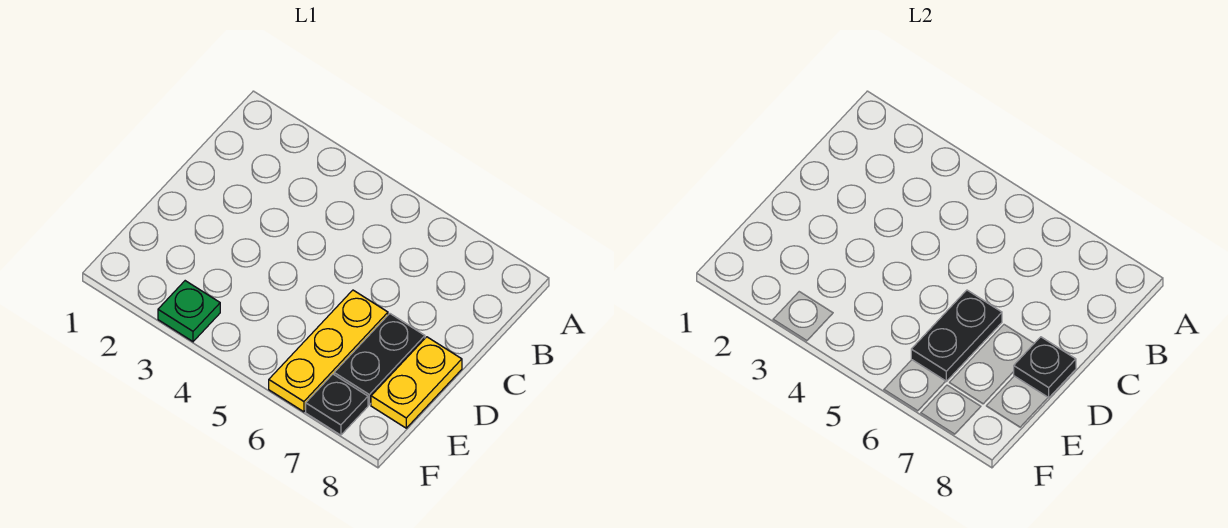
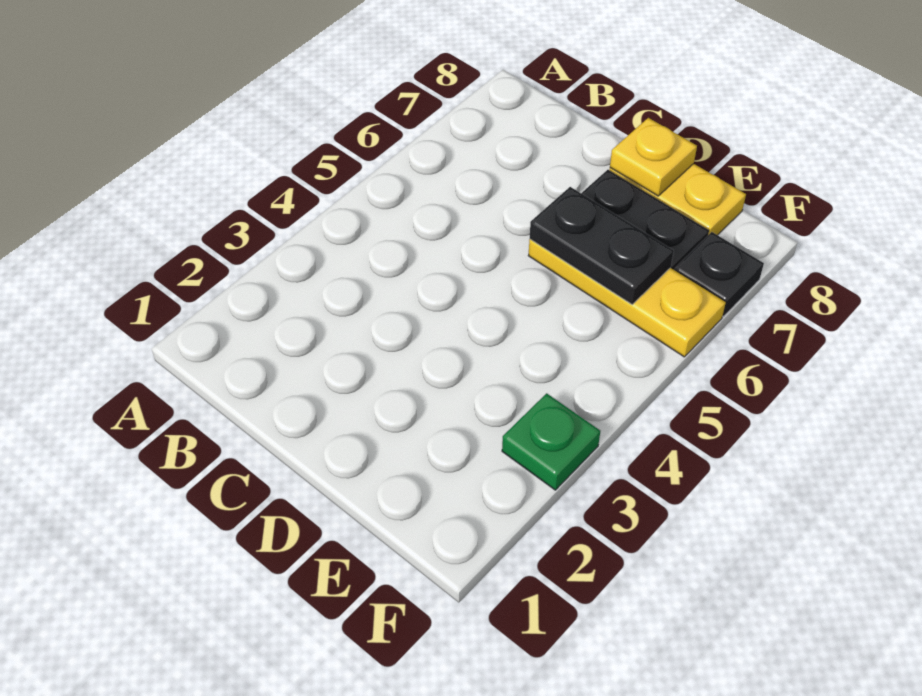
black plate D8 level 2 -> yellow plate D8 level 2

